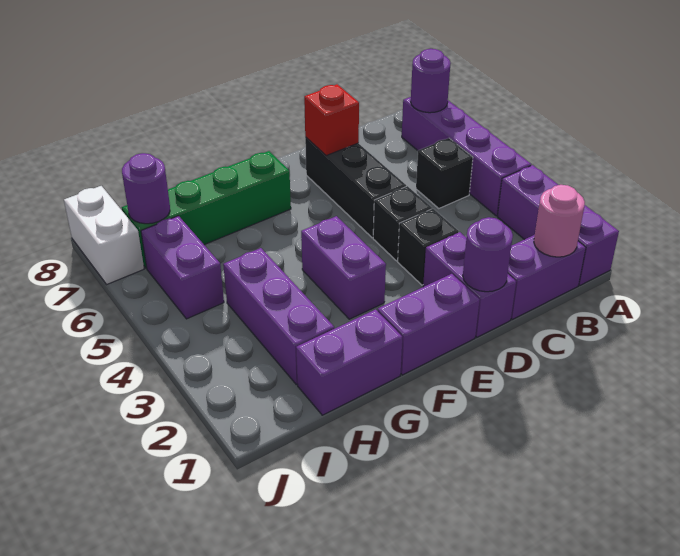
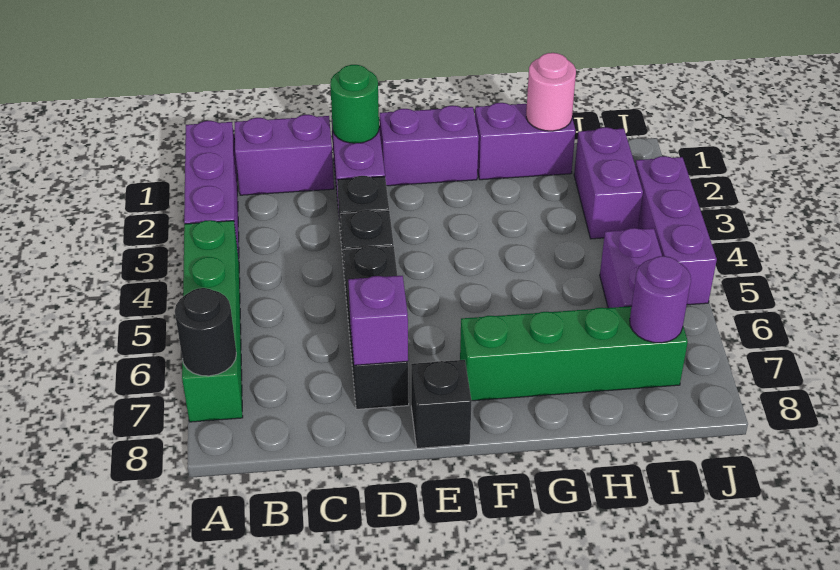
purple brick A4:A7 level 1 -> green brick A4:A7 level 1
purple round brick A7 level 2 -> black round brick A7 level 2
pink round brick B1 level 2 -> pink round brick H1 level 2
black brick B5 level 1 -> black brick E8 level 1
purple round brick D1 level 2 -> green round brick D1 level 2
red brick D7 level 2 -> purple brick D7 level 2
purple brick F3:F4 level 1 -> purple brick I2:I3 level 1
purple brick H2:H4 level 1 -> purple brick J3:J5 level 1
white brick J7:J8 level 1 -> none

